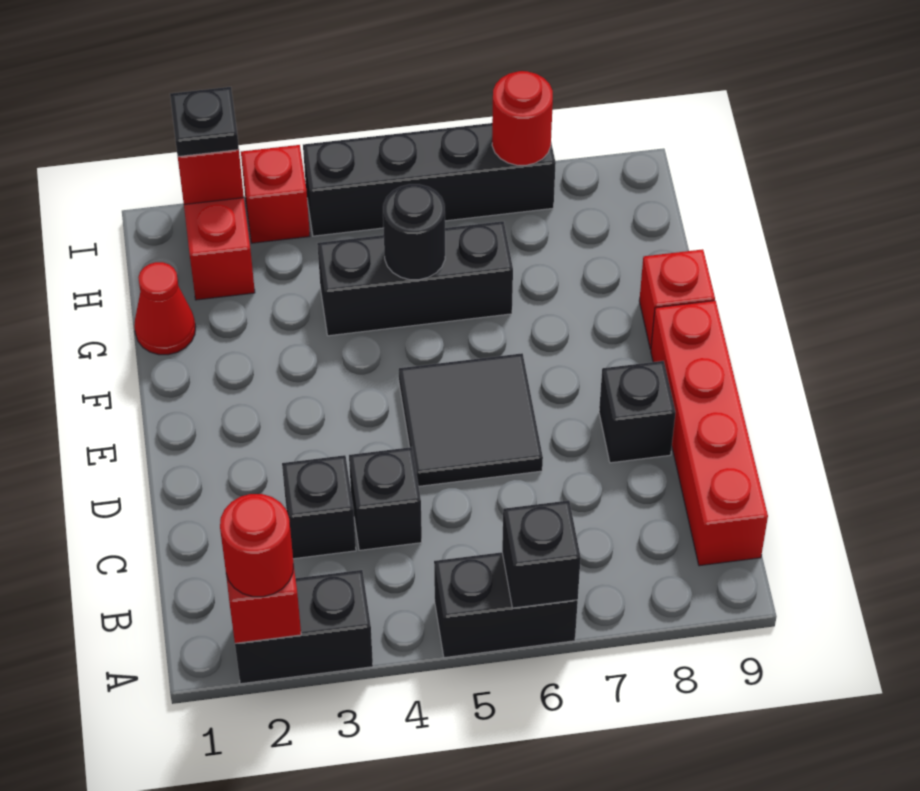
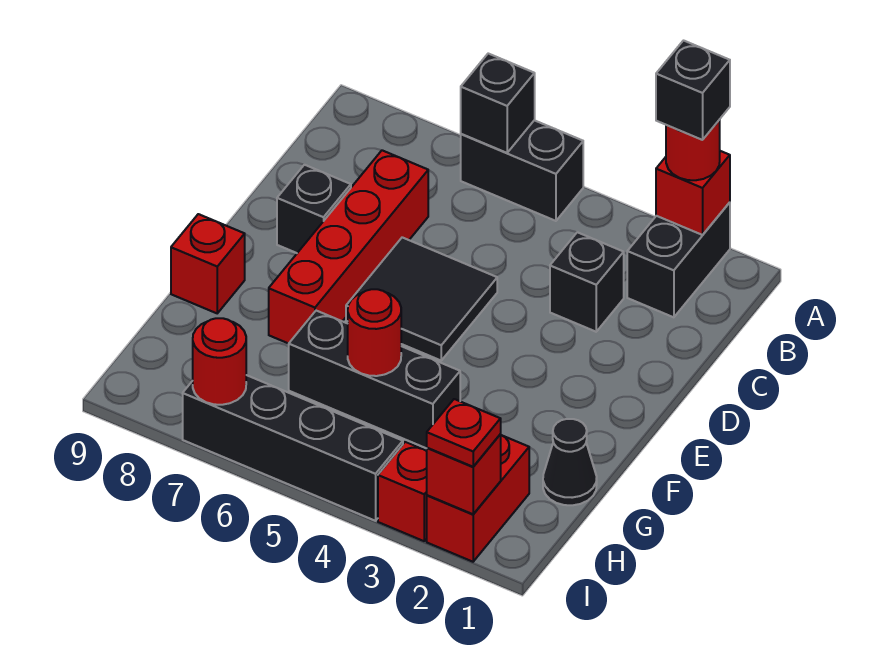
black brick A2:A3 level 1 -> black brick A2:B2 level 1
red brick B9:E9 level 1 -> red brick C7:F7 level 1
black brick C4 level 1 -> black brick A2 level 4
red cone G1 level 1 -> black cone G1 level 1
black round brick G5 level 2 -> red round brick G5 level 2
black plate I2 level 3 -> red plate I2 level 3

